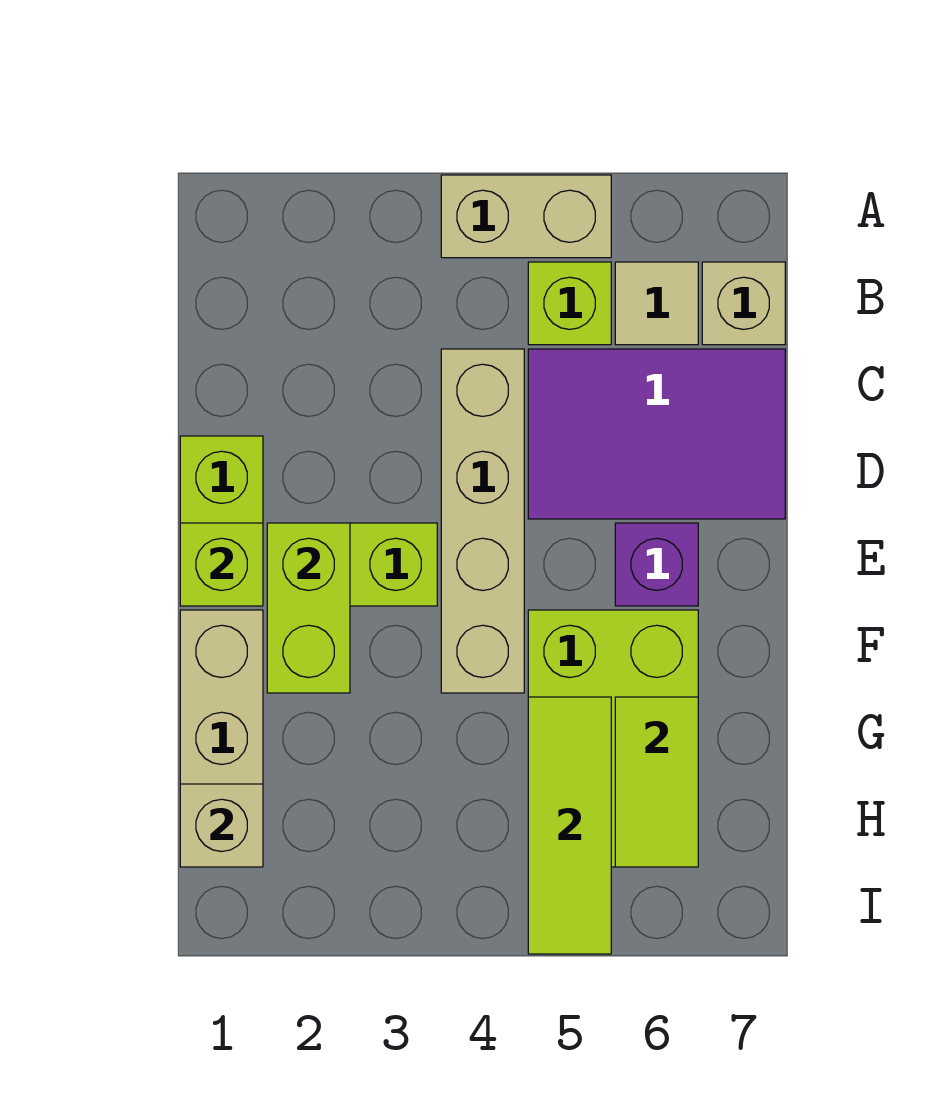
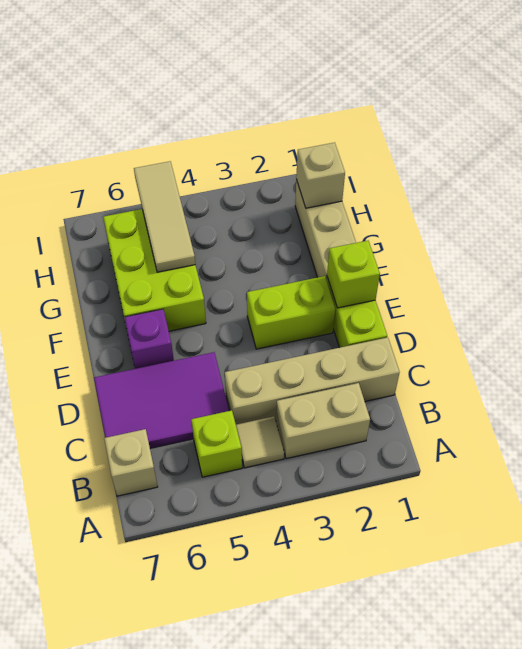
tan brick A4:A5 level 1 -> tan brick B2:B3 level 1
tan tile B6 level 1 -> tan tile B4 level 1
tan brick C4:F4 level 1 -> tan brick C1:C4 level 1
lime brick E2:F2 level 2 -> none
lime tile G5:I5 level 2 -> tan tile G5:I5 level 2
lime tile G6:H6 level 2 -> none

